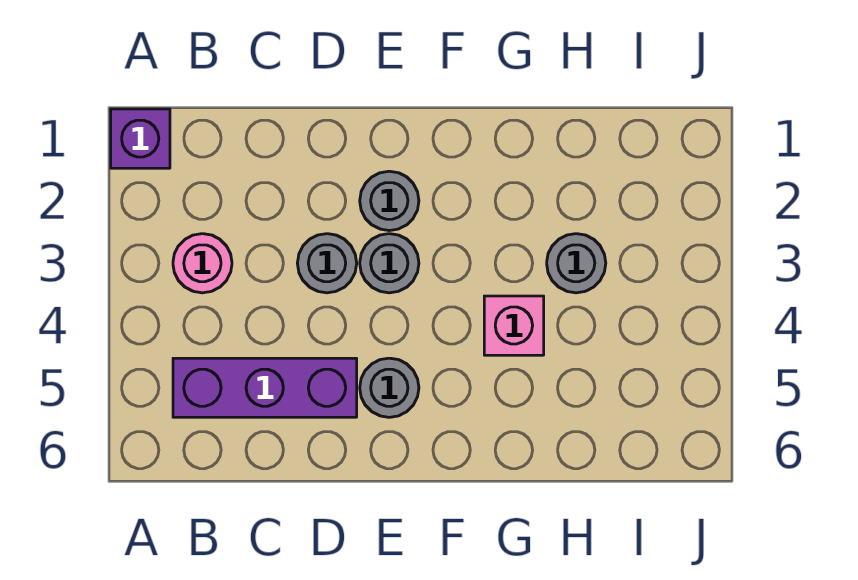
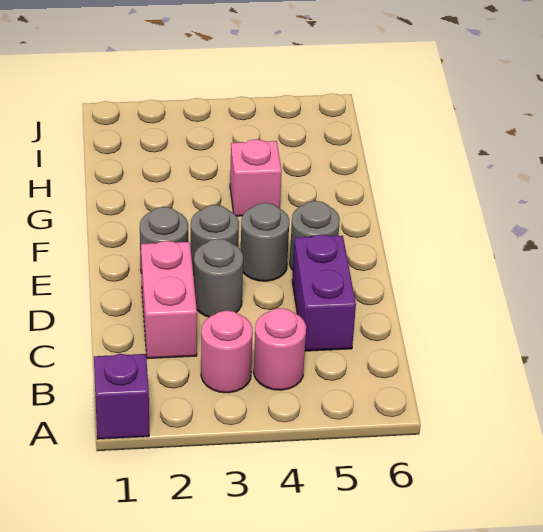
none -> pink round brick B4 level 1
purple brick B5:D5 level 1 -> purple brick C5:D5 level 1
none -> pink brick C2:D2 level 1
grey round brick H3 level 1 -> grey round brick E4 level 1

